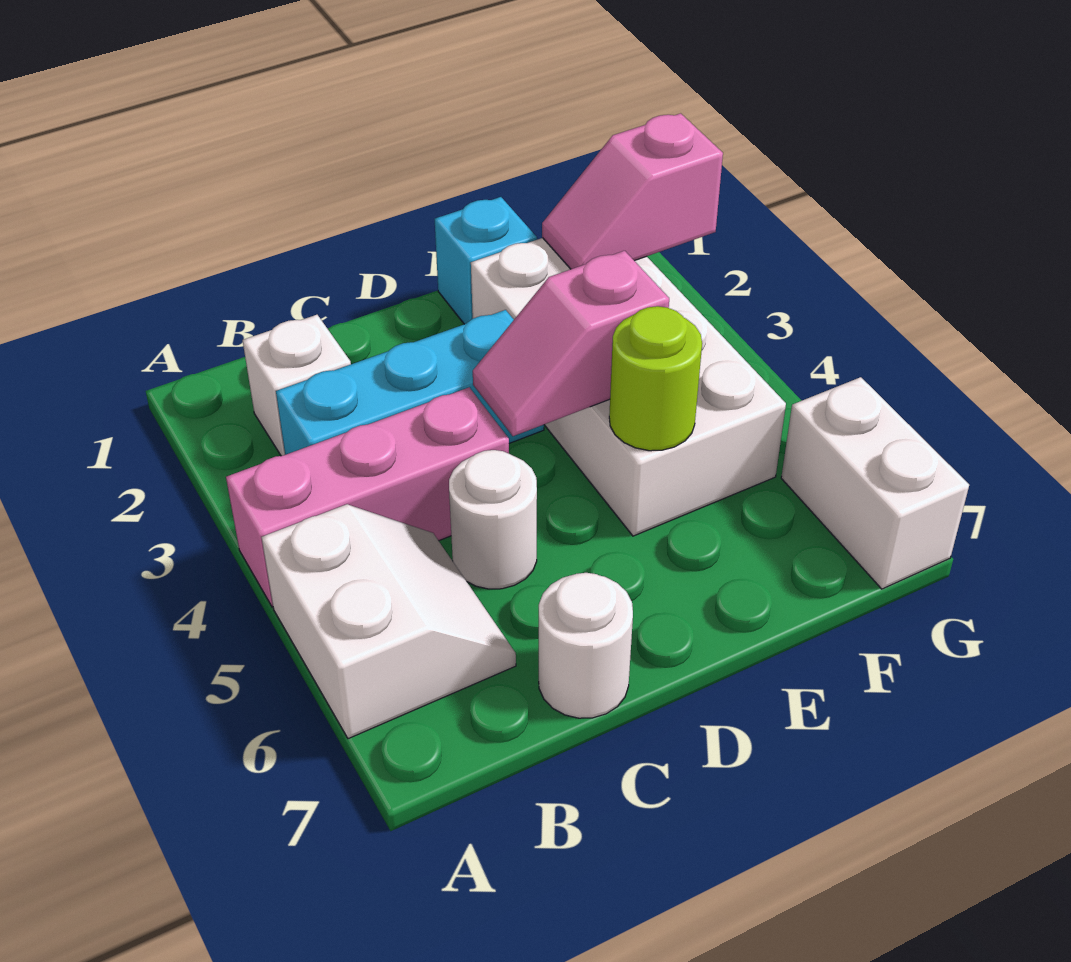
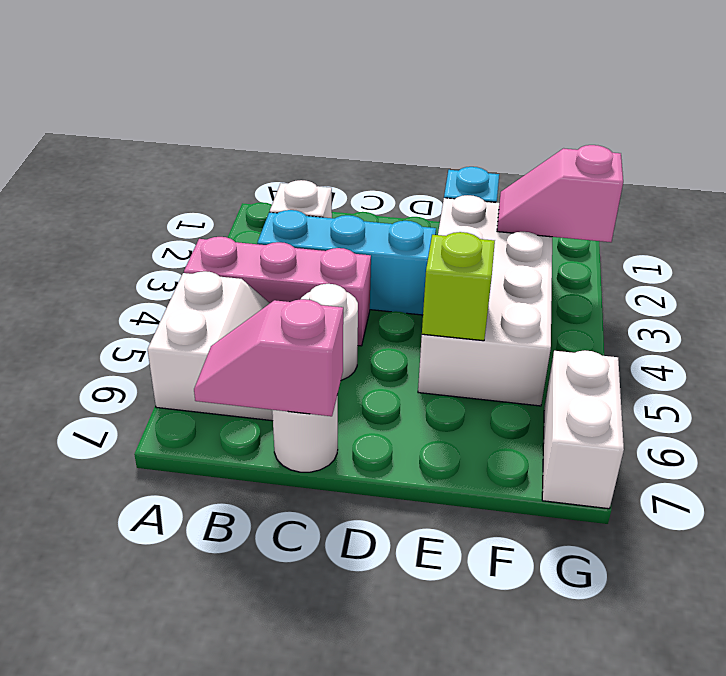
pink slope D4:E4 level 2 top E -> pink slope B7:C7 level 2 top C
lime round brick E5 level 2 -> lime brick E5 level 2

